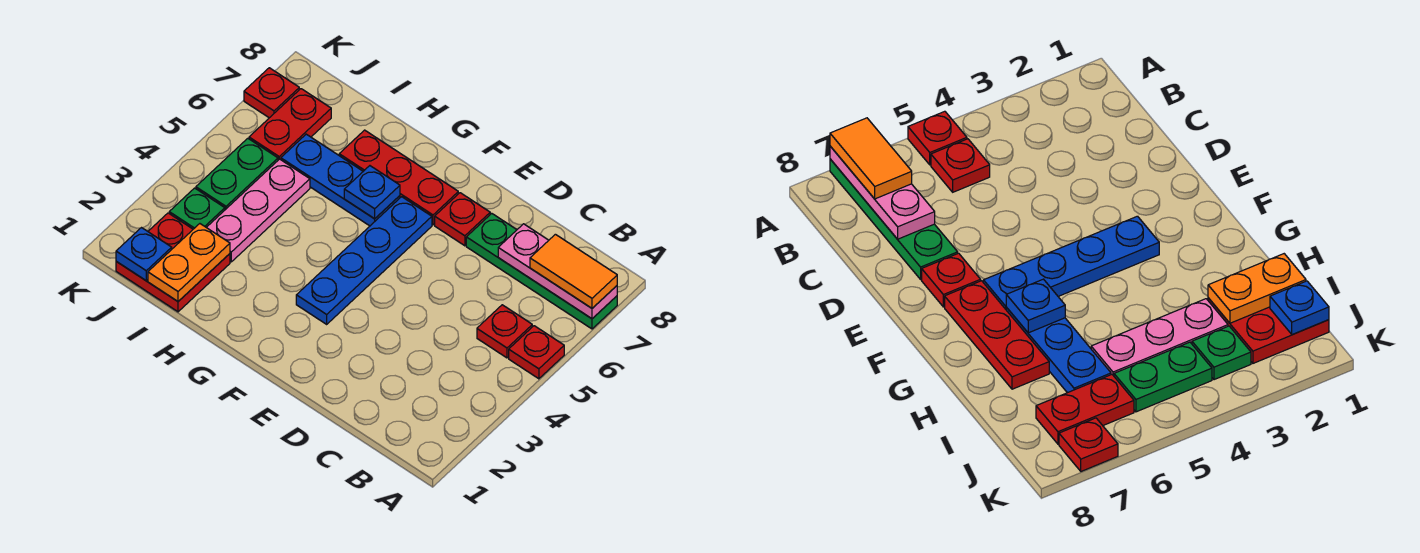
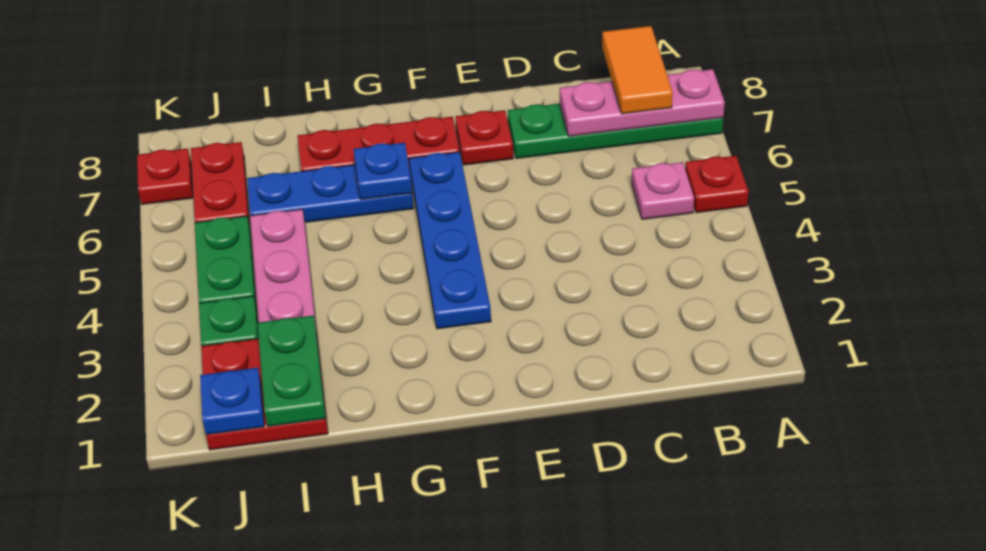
orange tile A7:B7 level 3 -> orange tile B7:B8 level 3
red plate B5 level 1 -> pink plate B5 level 1
orange plate I1:I2 level 2 -> green plate I1:I2 level 2

